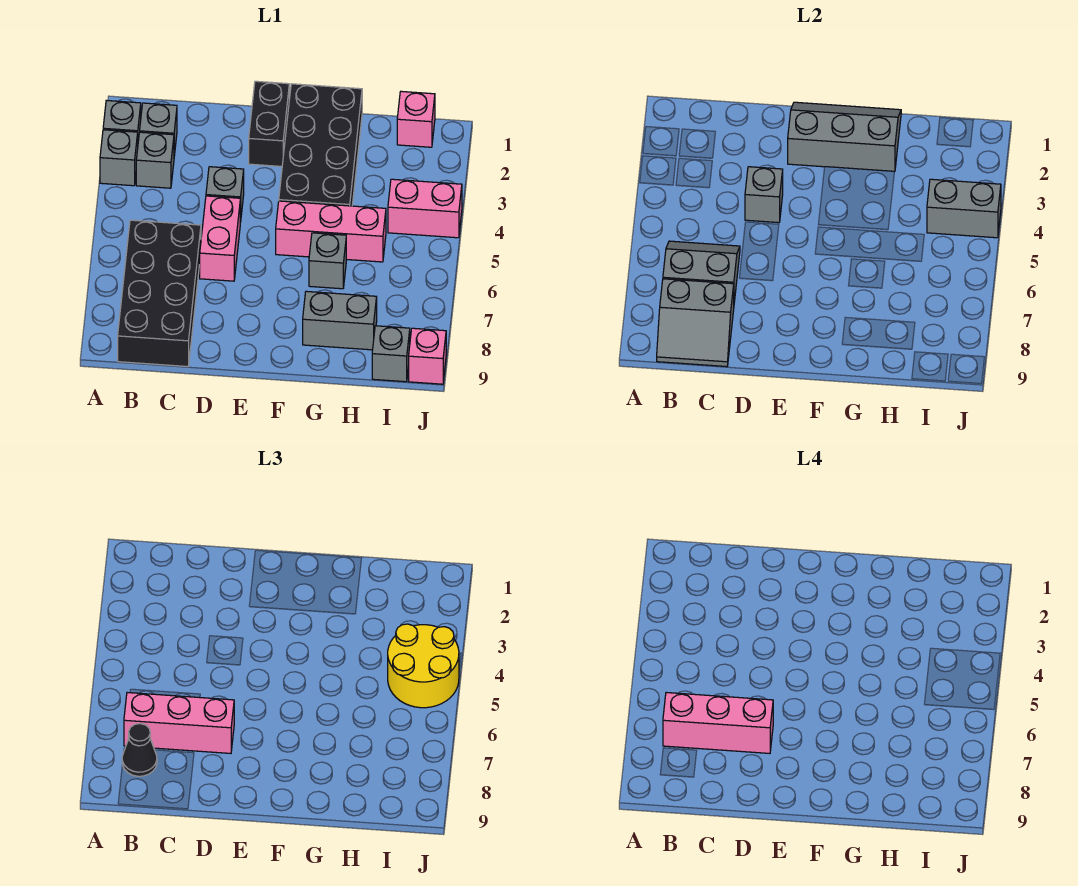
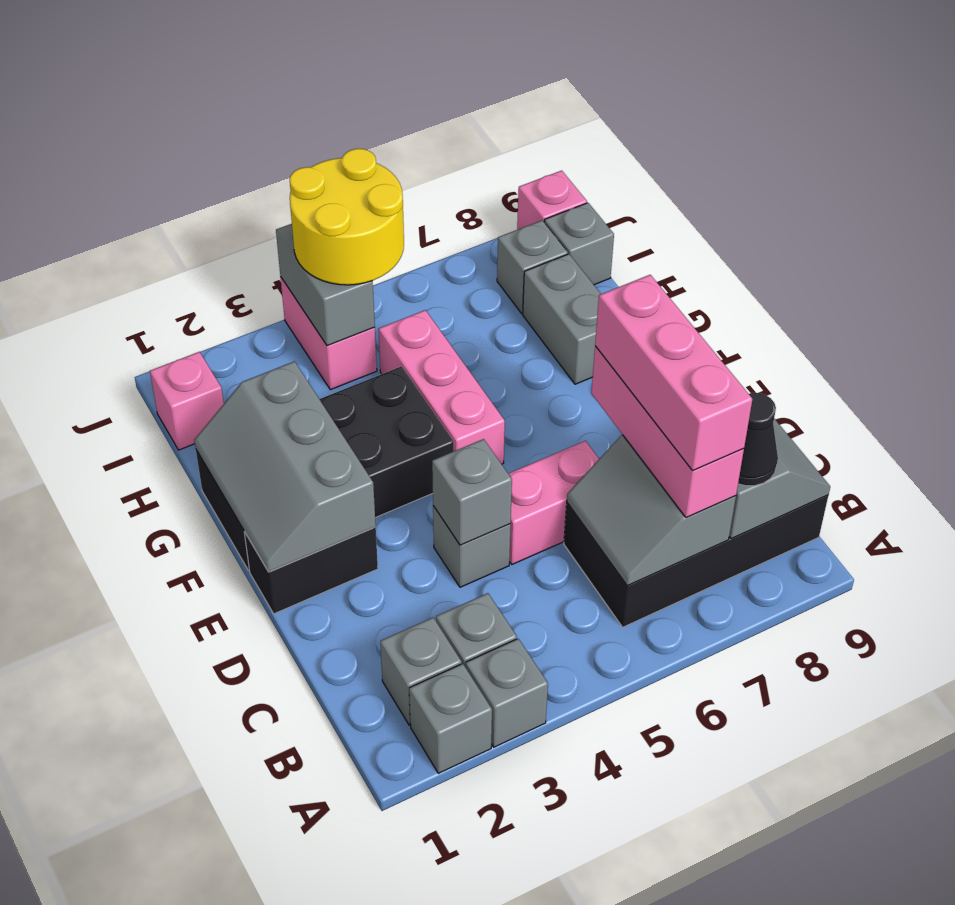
grey brick G6 level 1 -> grey brick I8 level 1

